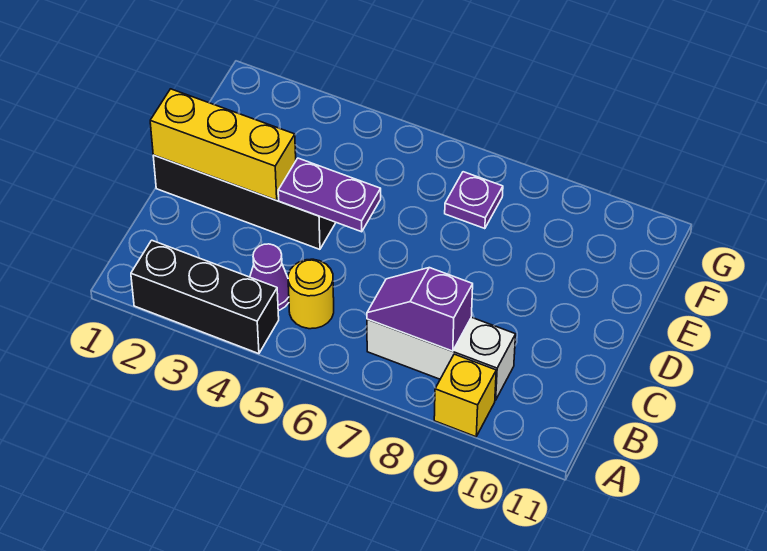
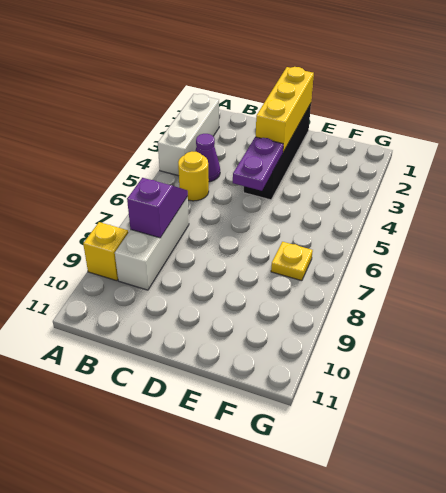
black brick A2:A4 level 1 -> white brick A2:A4 level 1
purple plate F7 level 1 -> yellow plate F7 level 1

